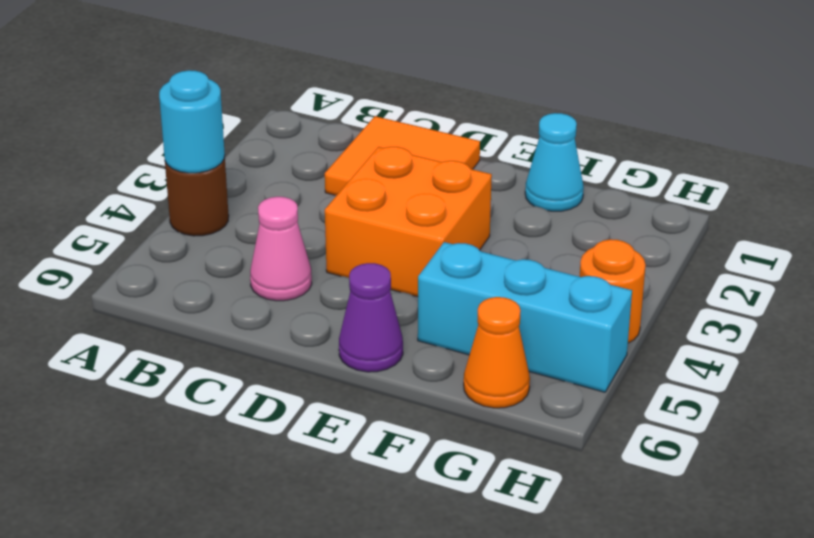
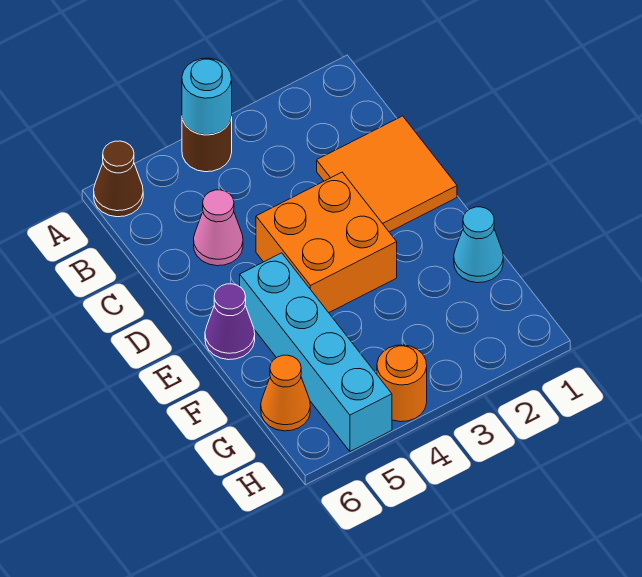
none -> brown cone A6 level 1
cyan brick F5:H5 level 1 -> cyan brick E5:H5 level 1

